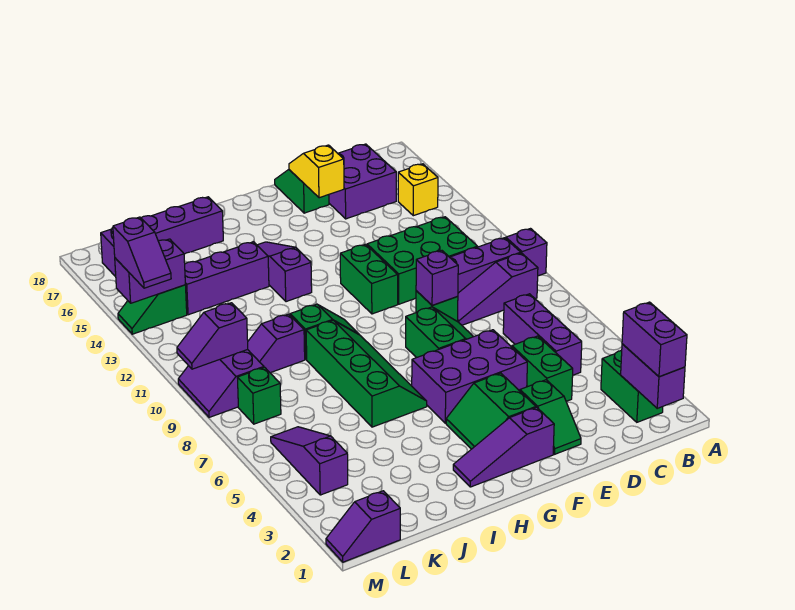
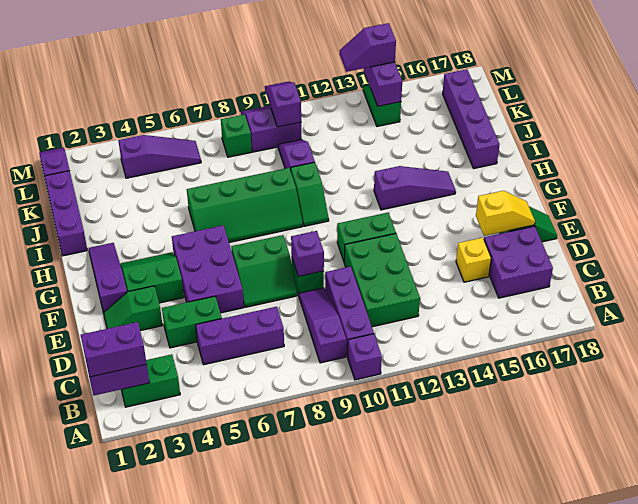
yellow brick B15 level 1 -> yellow brick D15 level 1
purple brick I14:K14 level 1 -> purple brick I1:K1 level 1

